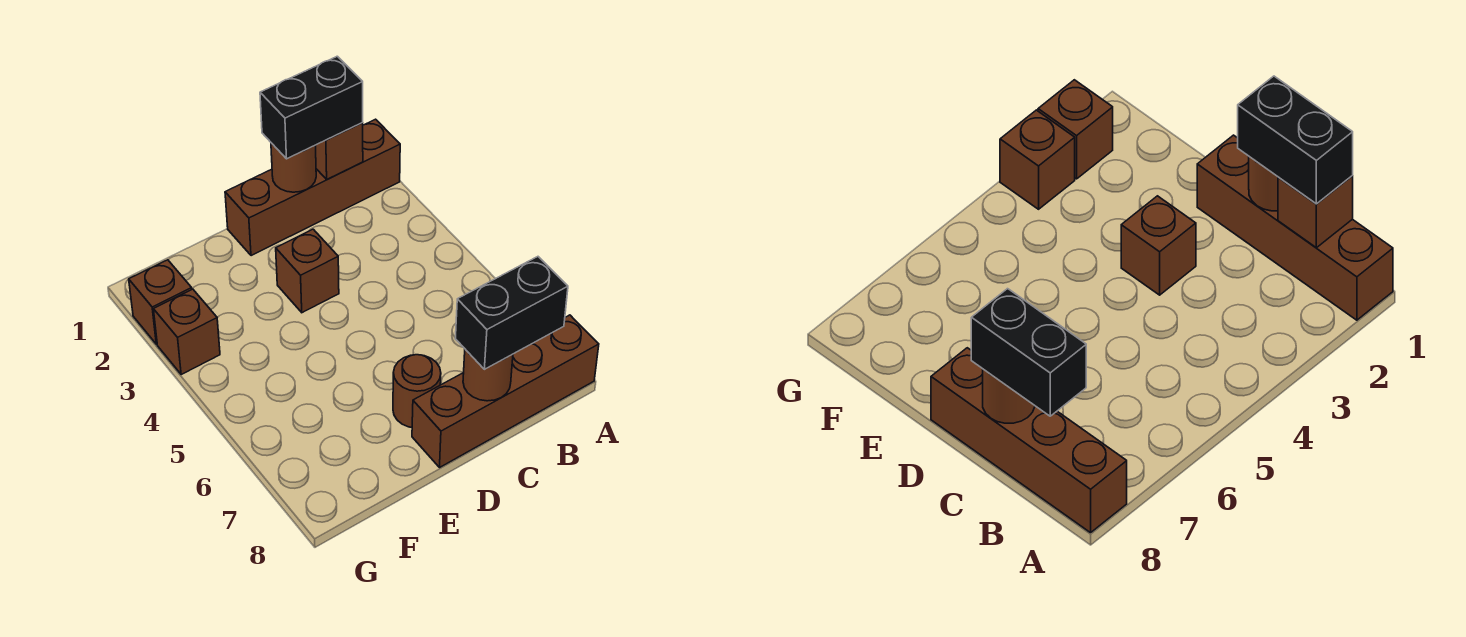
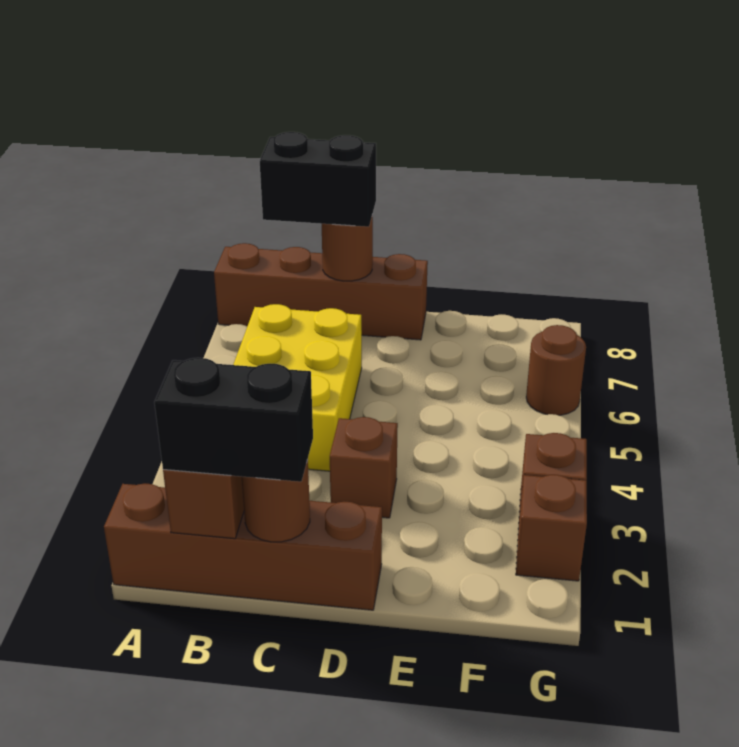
none -> yellow brick B4:C6 level 1
brown round brick D7 level 1 -> brown round brick G6 level 1

